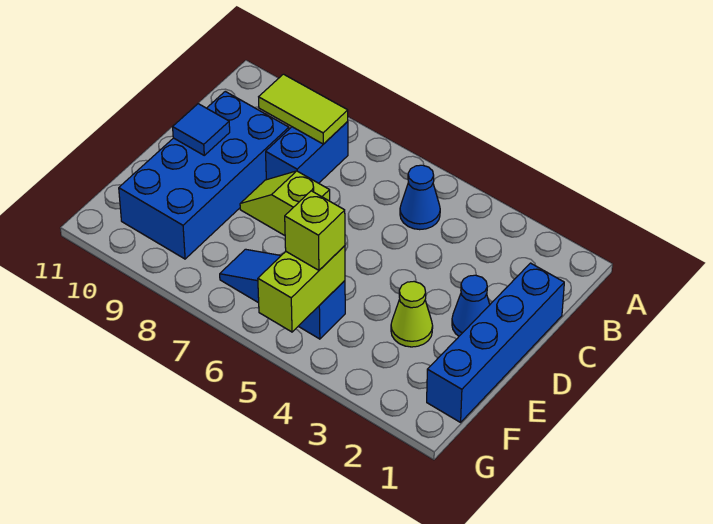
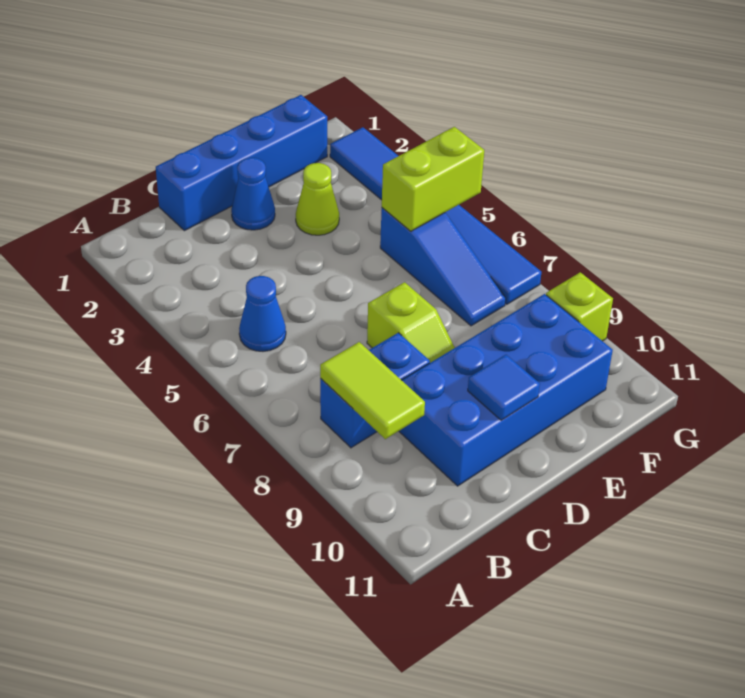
lime brick F5 level 3 -> lime brick G9 level 1
none -> blue tile G2:G7 level 1

